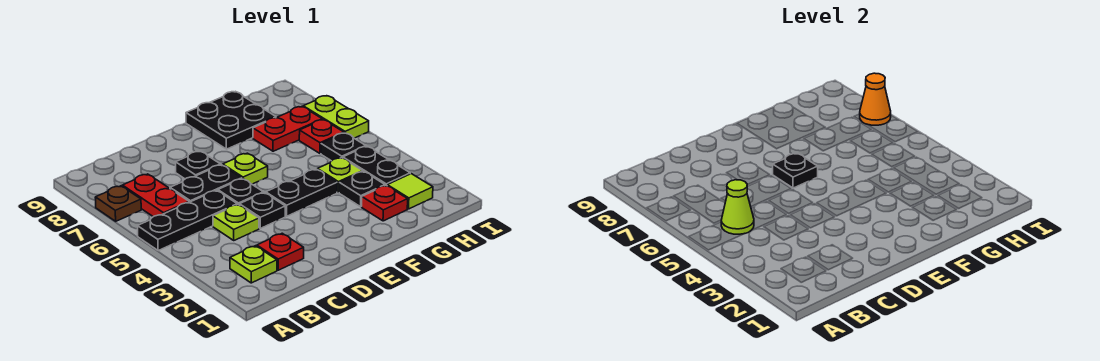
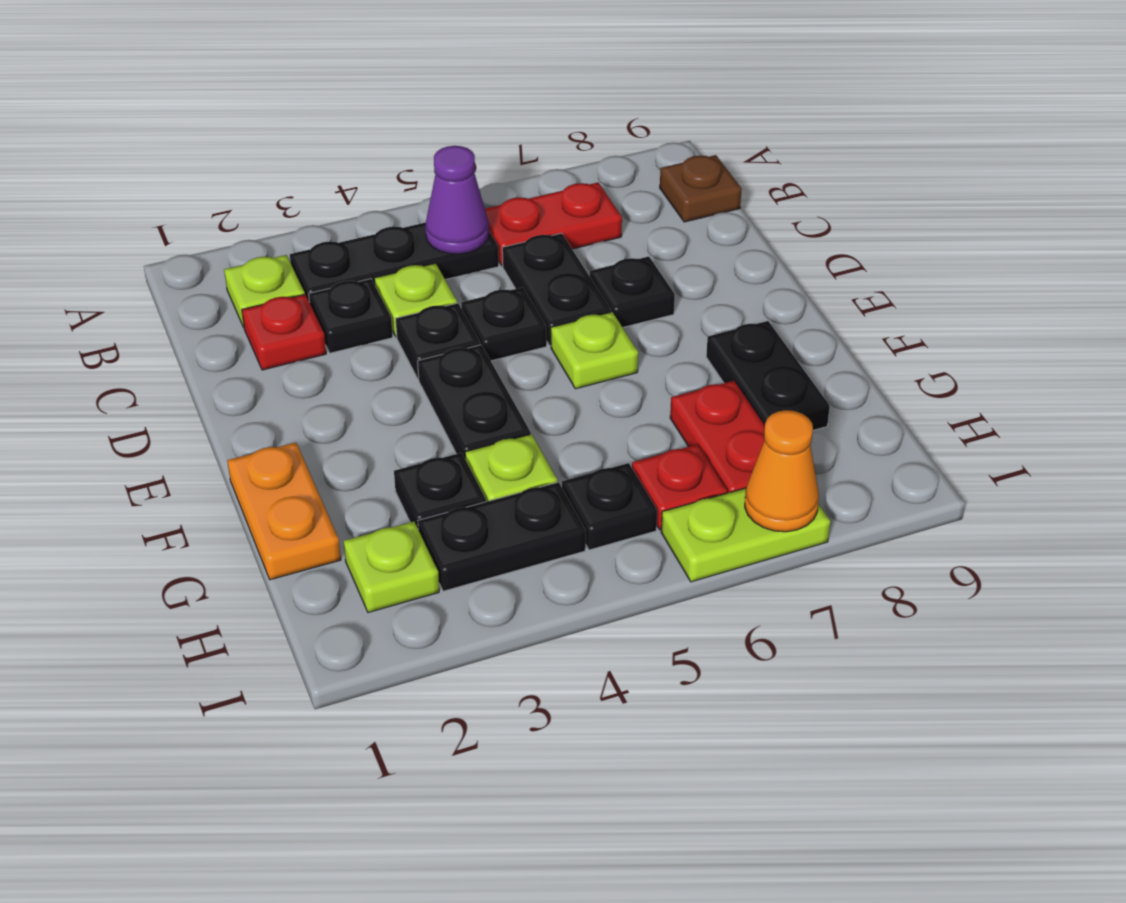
black plate A5:C5 level 1 -> black plate B3:B5 level 1
brown plate A7 level 1 -> brown plate B9 level 1
lime cone B5 level 2 -> purple cone B5 level 2
black plate E6 level 2 -> black plate C3 level 1
none -> orange plate F1:G1 level 1
black plate F8:G9 level 1 -> black plate F8:G8 level 1
red plate G2 level 1 -> none
lime tile H2 level 1 -> lime plate H2 level 1

